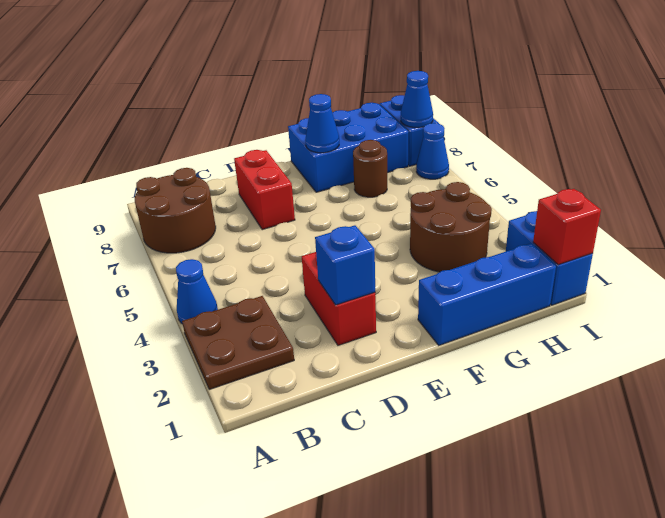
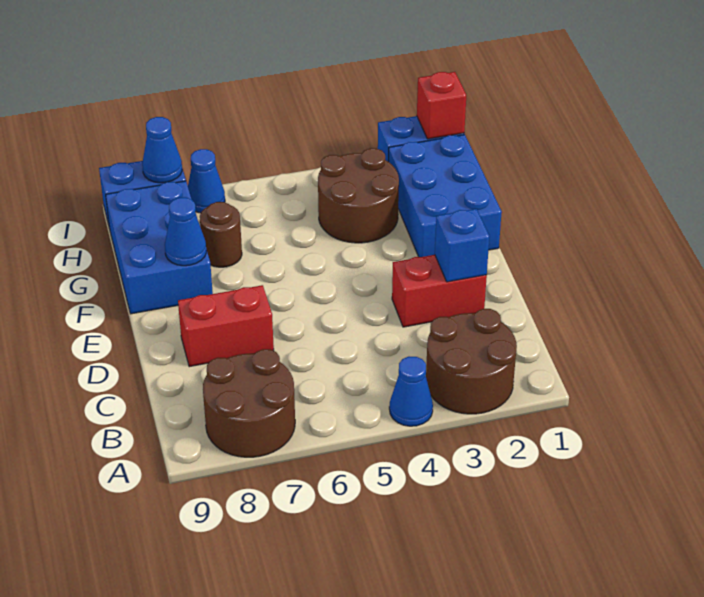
brown plate A2:B3 level 1 -> brown round brick A2:B3 level 1
blue brick F1:H1 level 1 -> blue brick F1:H2 level 1

